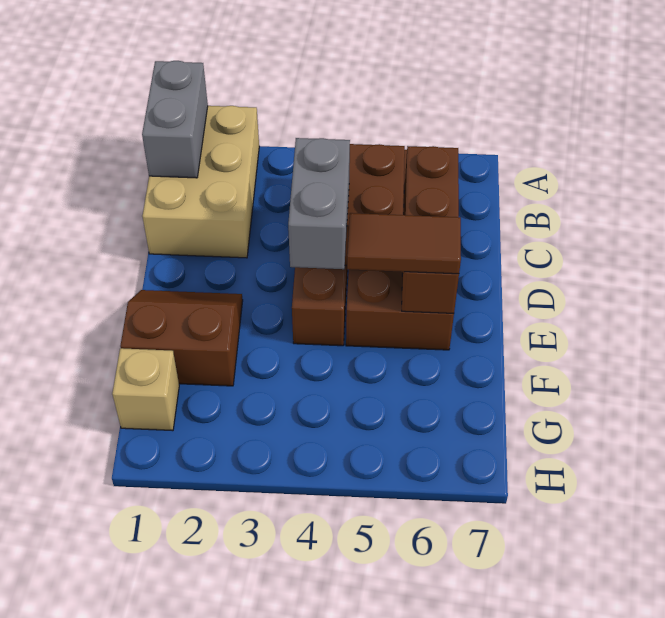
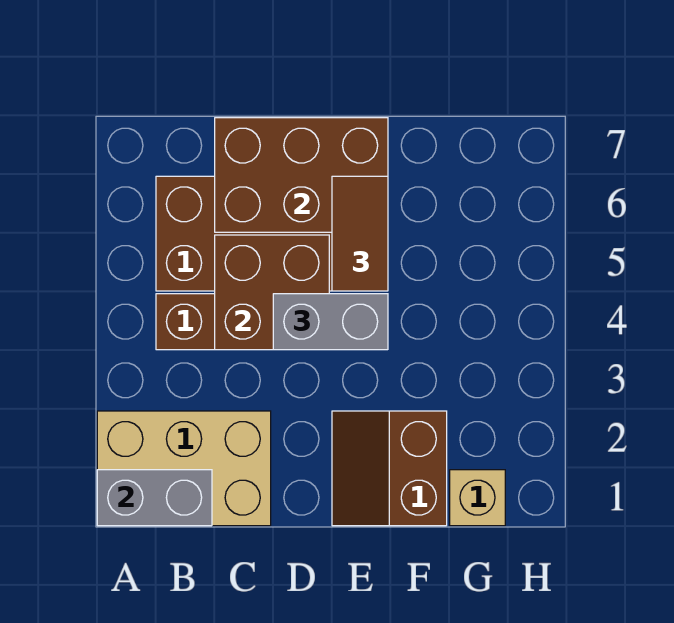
brown brick C6:E6 level 2 -> brown brick C6:E7 level 2

